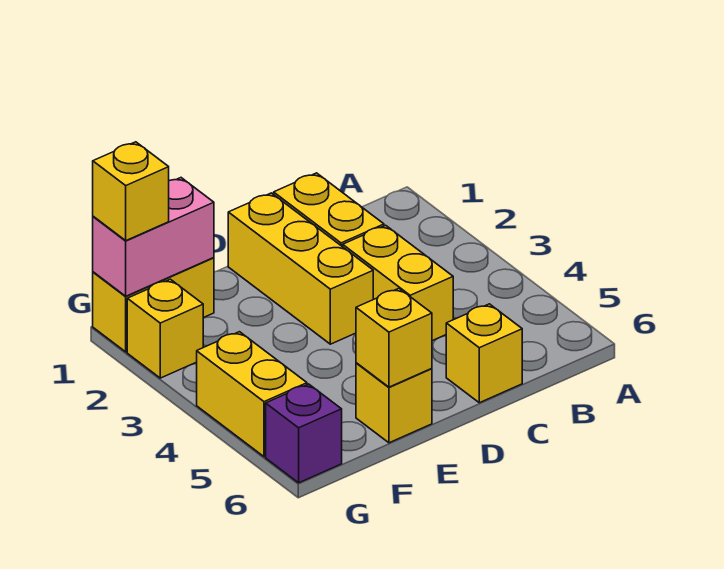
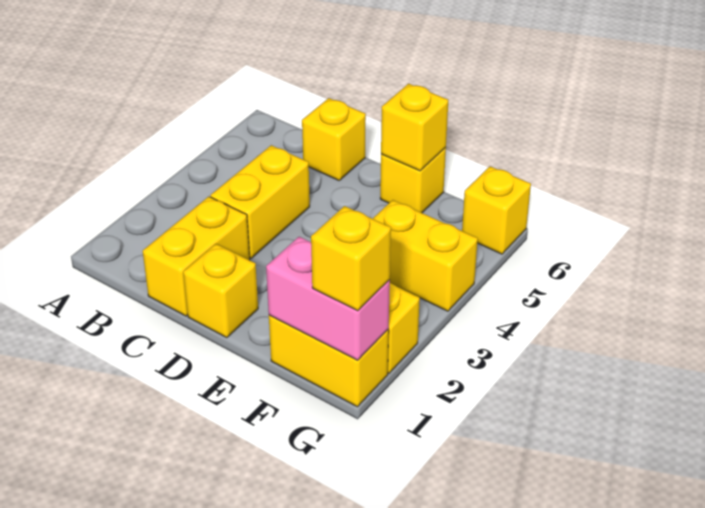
yellow brick D1:D3 level 1 -> yellow brick D1 level 1
yellow brick G4:G5 level 1 -> yellow brick F4:G4 level 1
purple brick G6 level 1 -> yellow brick G6 level 1

